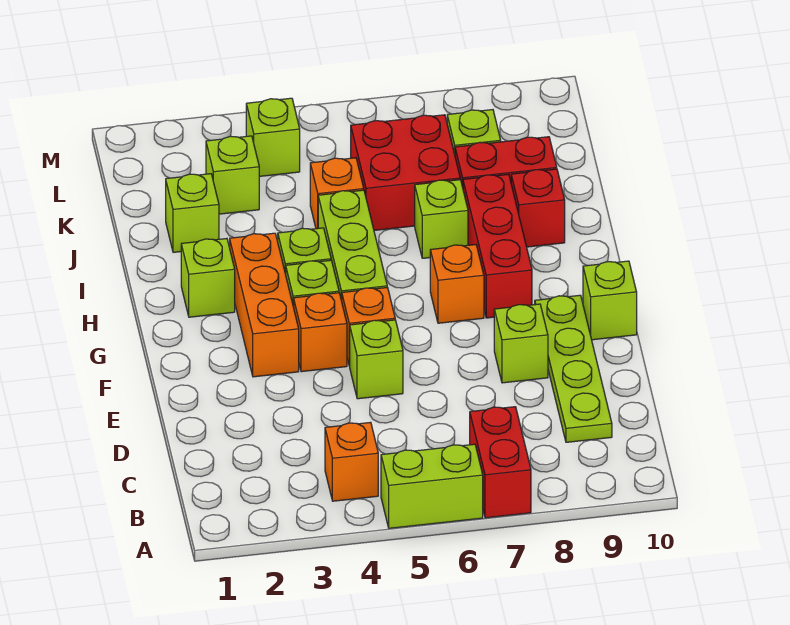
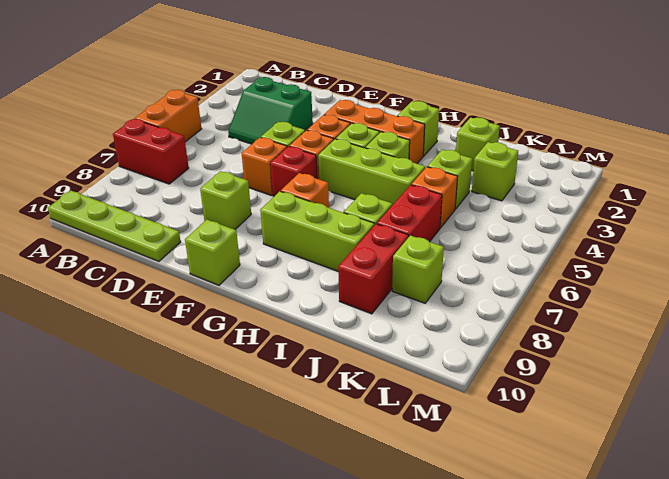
lime brick A5:A6 level 1 -> orange brick A5:A6 level 1
orange brick B4 level 1 -> orange brick E6 level 1
none -> green slope C3:D4 level 1 top 3
lime plate C9:F9 level 1 -> lime plate A10:D10 level 1
red brick G8:I8 level 1 -> lime brick G8:I8 level 1
red brick I9 level 1 -> red brick F6 level 1
red brick J6:K7 level 1 -> red brick J6:J7 level 1
lime brick L4 level 1 -> lime brick J4 level 1

